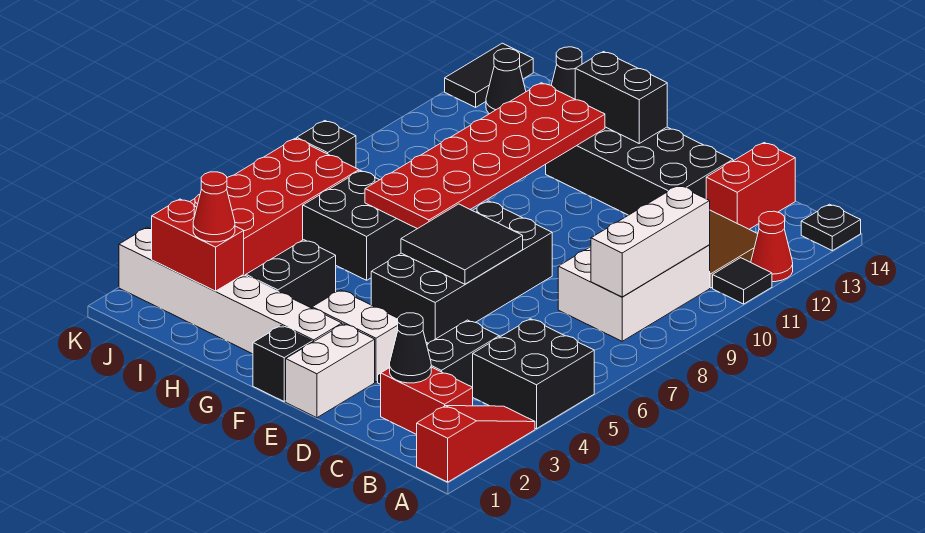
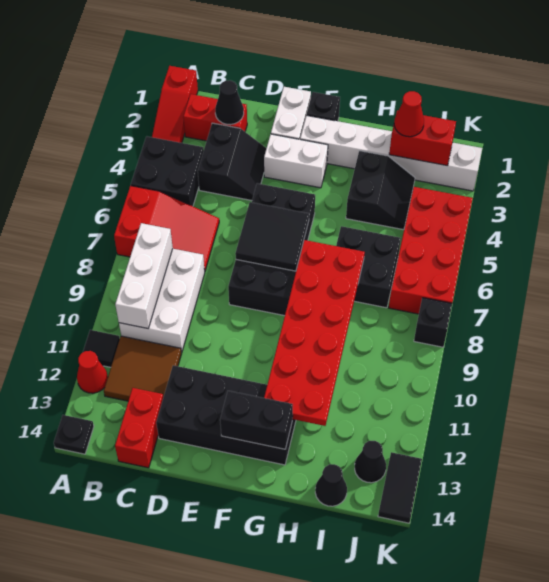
none -> red slope A6:C7 level 1 top A

